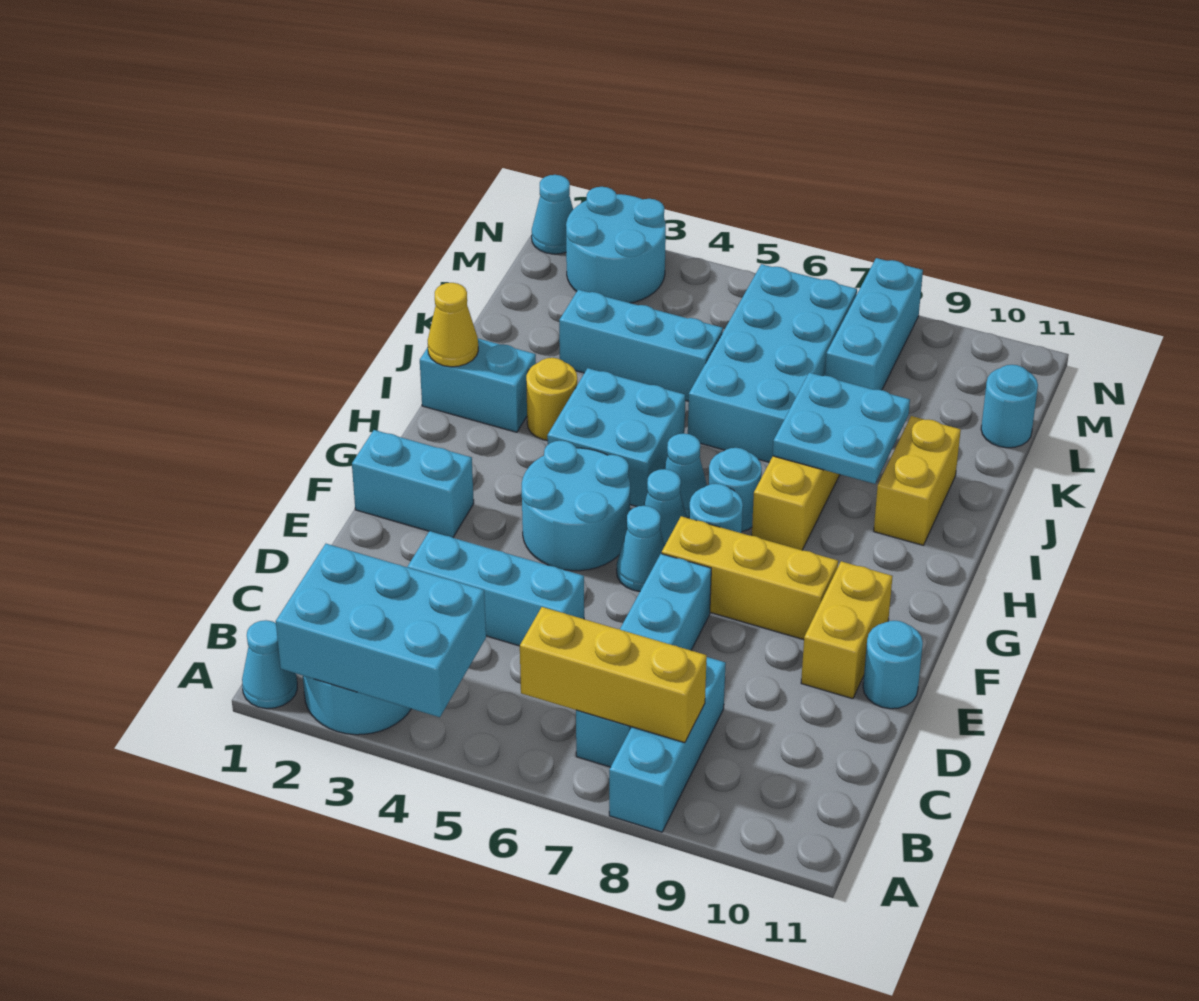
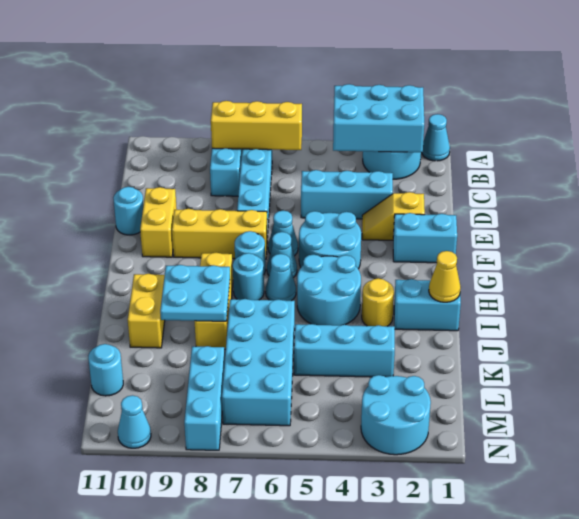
none -> yellow slope E2:E3 level 1 top 2
cyan brick H4:I5 level 1 -> cyan round brick H4:I5 level 1
cyan cone N1 level 1 -> cyan cone N10 level 1

